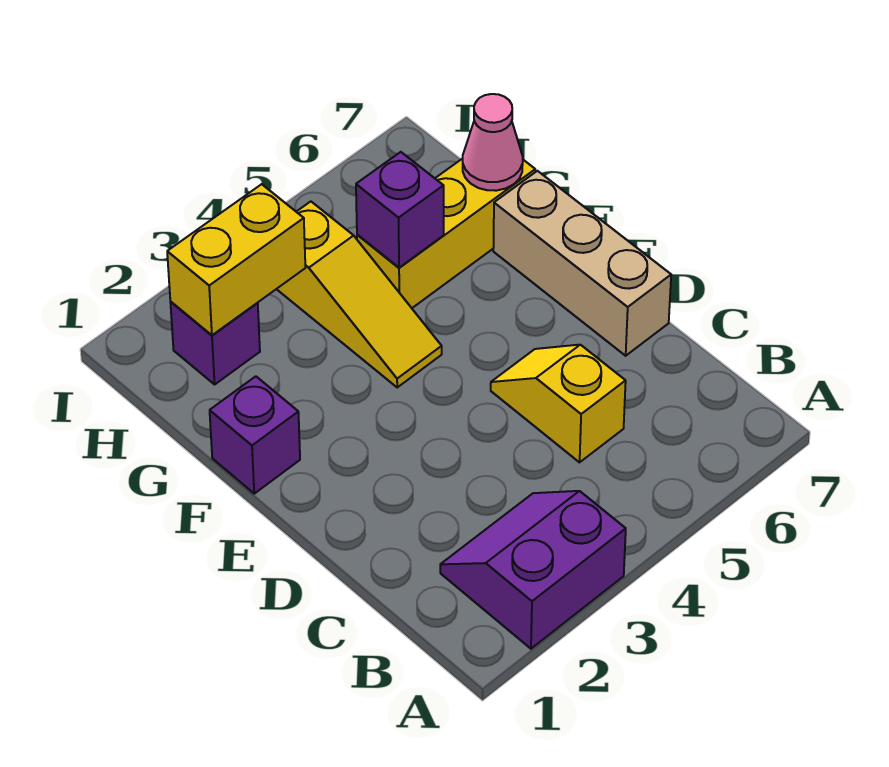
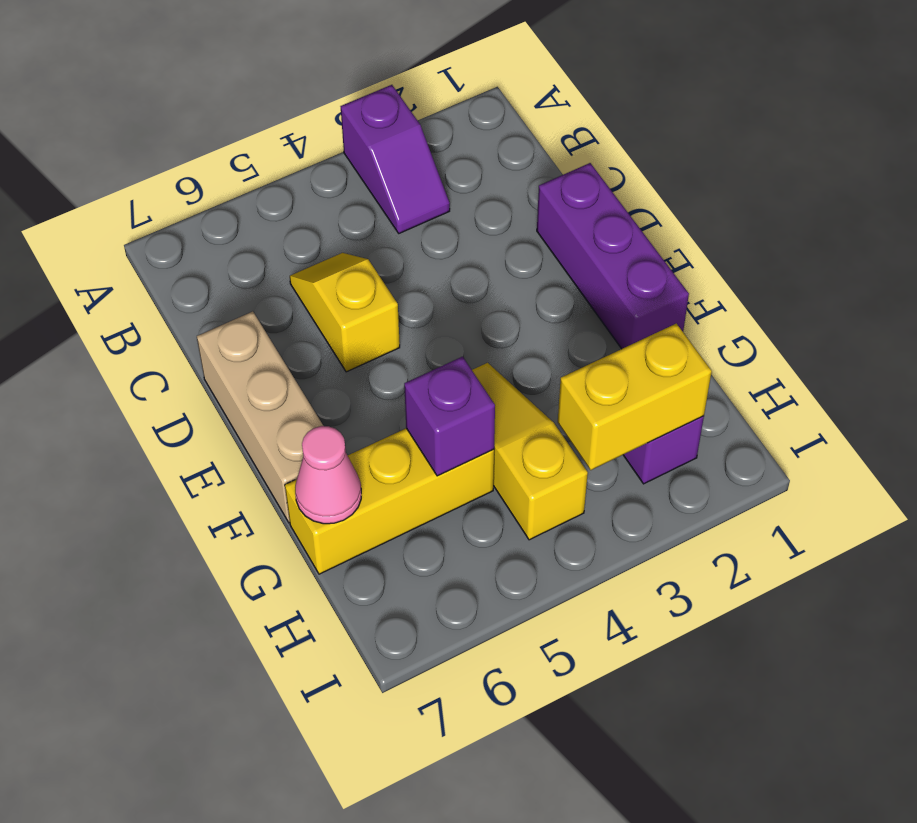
purple slope A2:B3 level 1 top A -> purple slope A3:B3 level 1 top A
yellow slope C5:D5 level 1 top C -> yellow slope C5:D5 level 1 top D
purple brick F1 level 1 -> purple brick D1:F1 level 1

